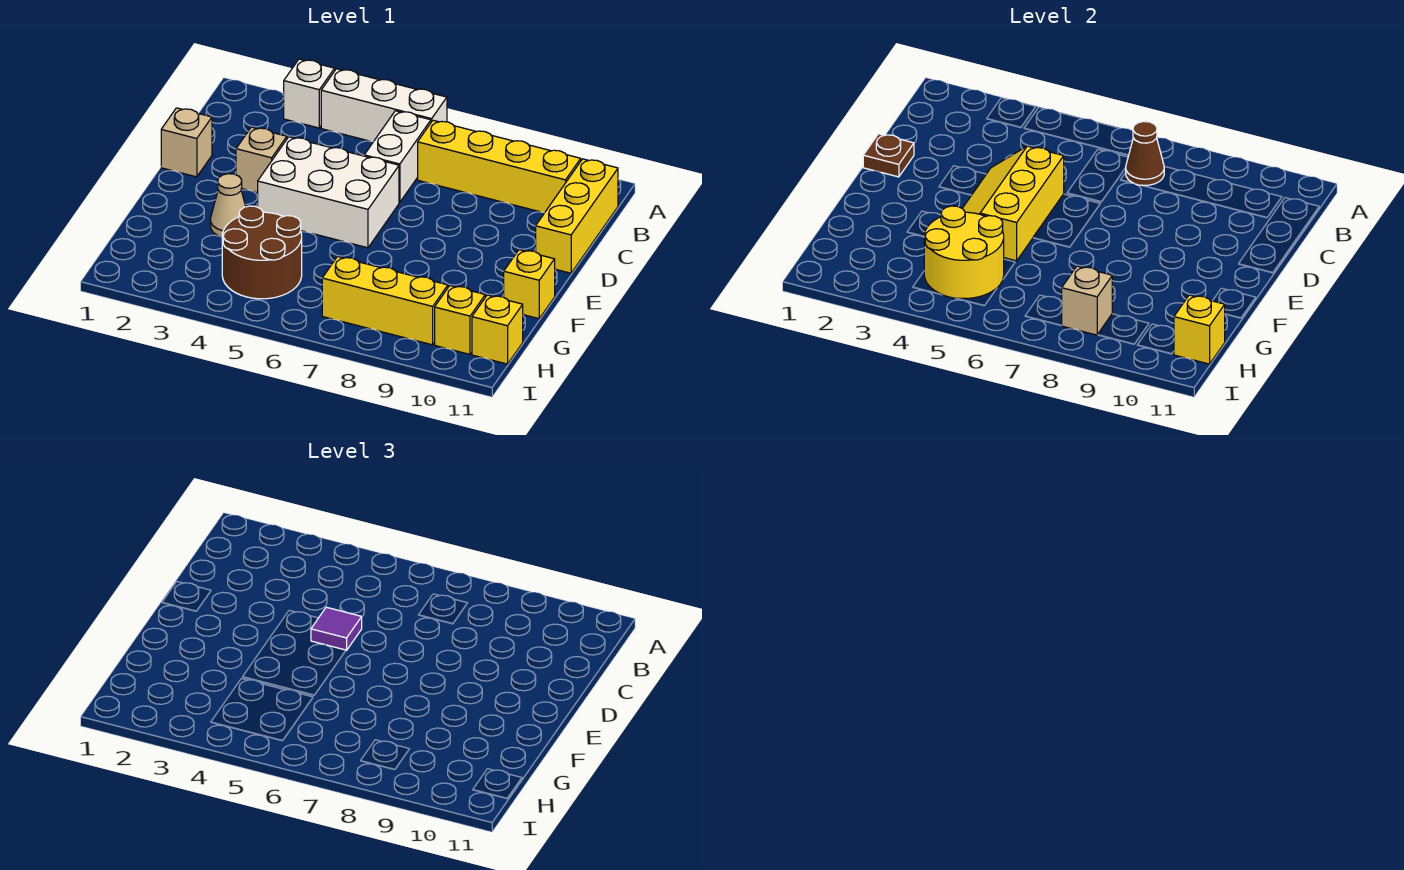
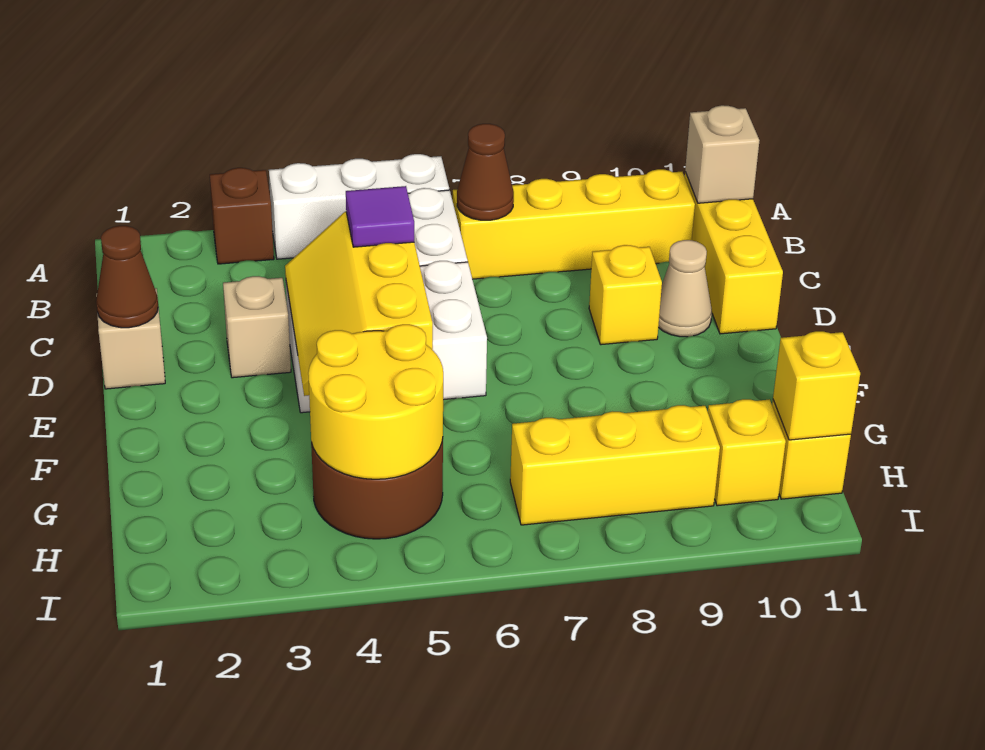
white brick A3 level 1 -> brown brick A3 level 1
brown plate D1 level 2 -> brown cone D1 level 2
tan cone F3 level 1 -> tan cone D10 level 1
yellow brick F11 level 1 -> yellow brick D9 level 1
tan brick H8 level 2 -> tan brick B11 level 2

